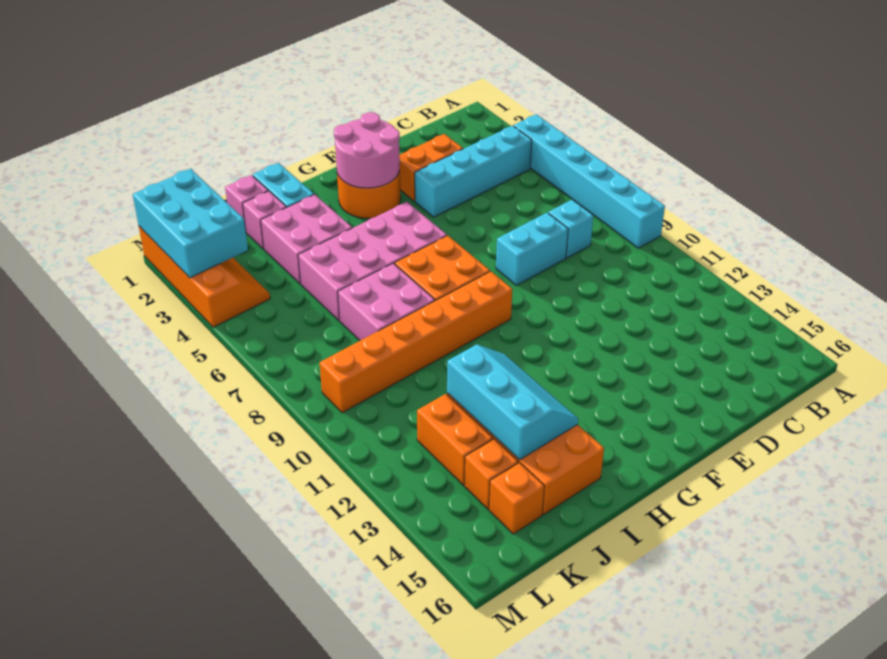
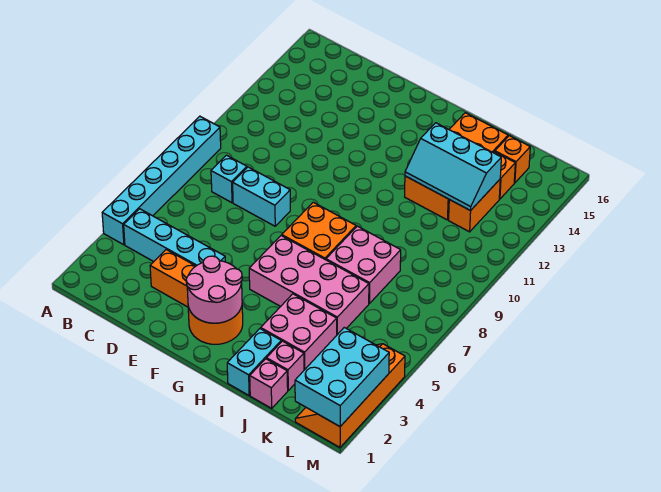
orange brick G9:L9 level 1 -> none
cyan slope I12:J14 level 2 top J -> cyan slope I12:K13 level 2 top 13

